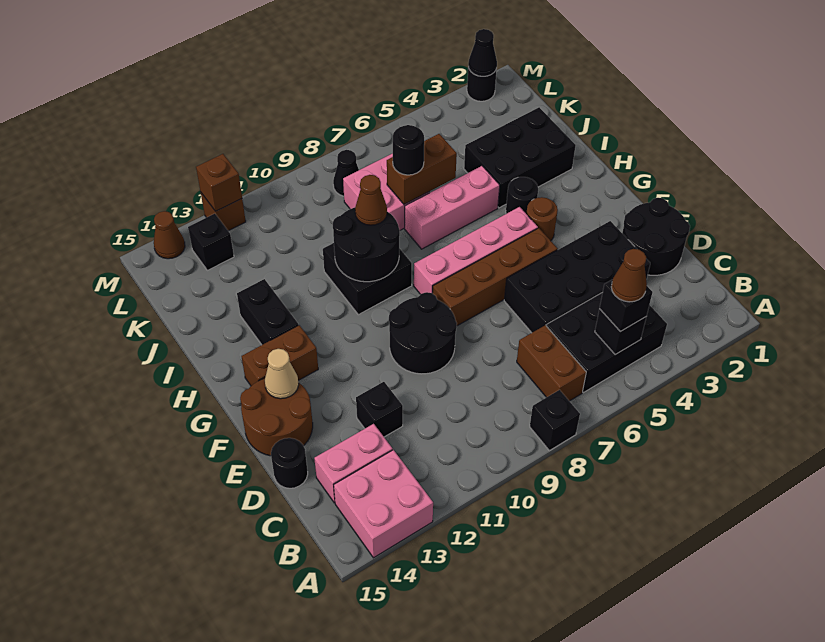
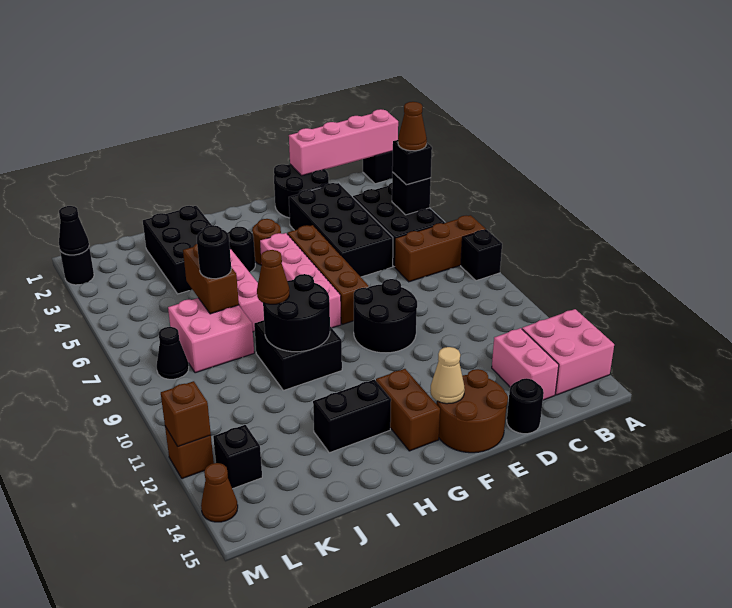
none -> pink brick A1:D1 level 2
brown brick B7:C7 level 1 -> brown brick A7:C7 level 1
black brick D12 level 1 -> black brick A1 level 1

